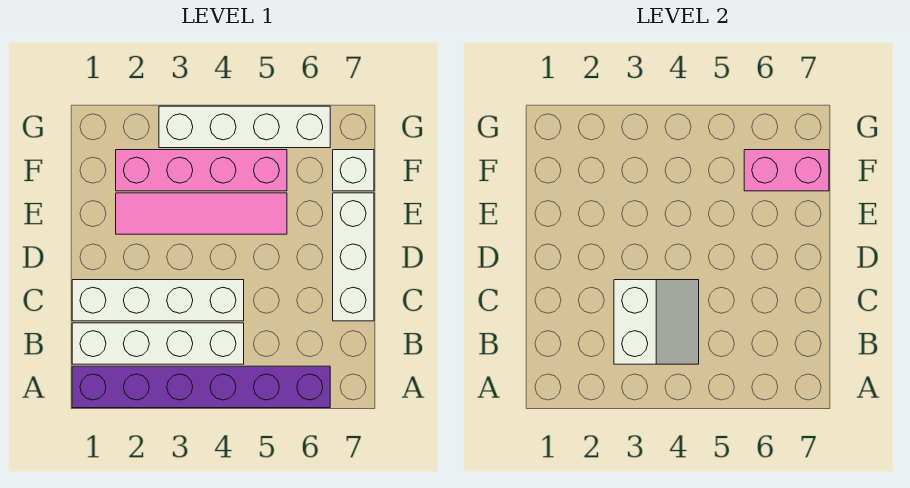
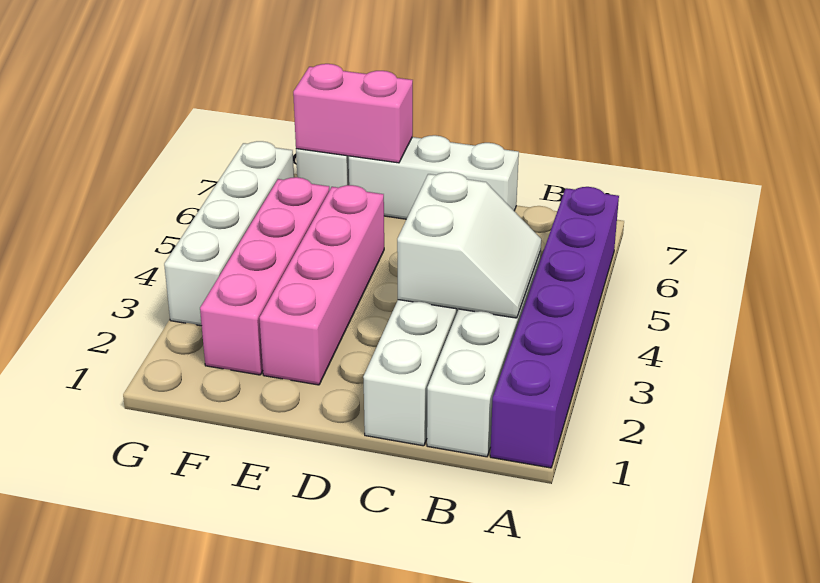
white slope B3:C4 level 2 top 3 -> white slope B3:C4 level 2 top C
pink tile E2:E5 level 1 -> pink brick E2:E5 level 1
pink brick F6:F7 level 2 -> pink brick E7:F7 level 2

